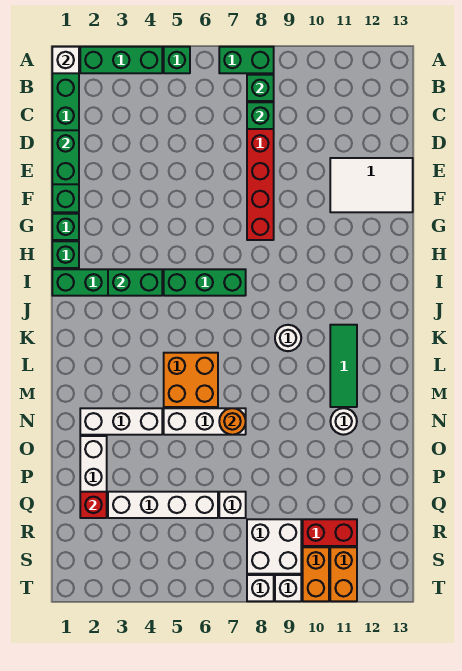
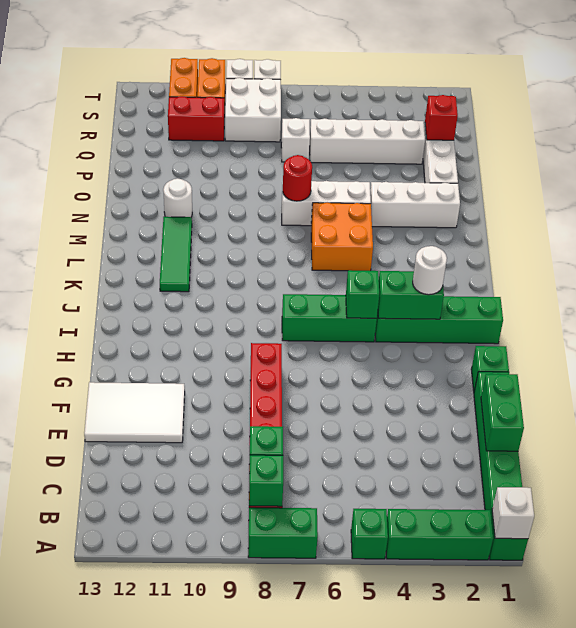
green brick H1 level 1 -> green brick I5 level 2
white round brick K9 level 1 -> white round brick I3 level 3
orange round brick N7 level 2 -> red round brick N7 level 2

